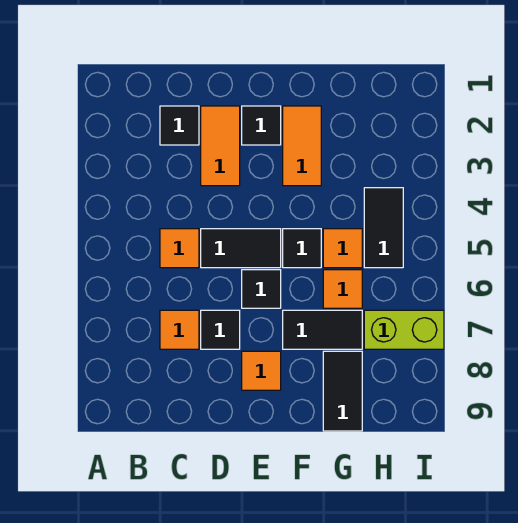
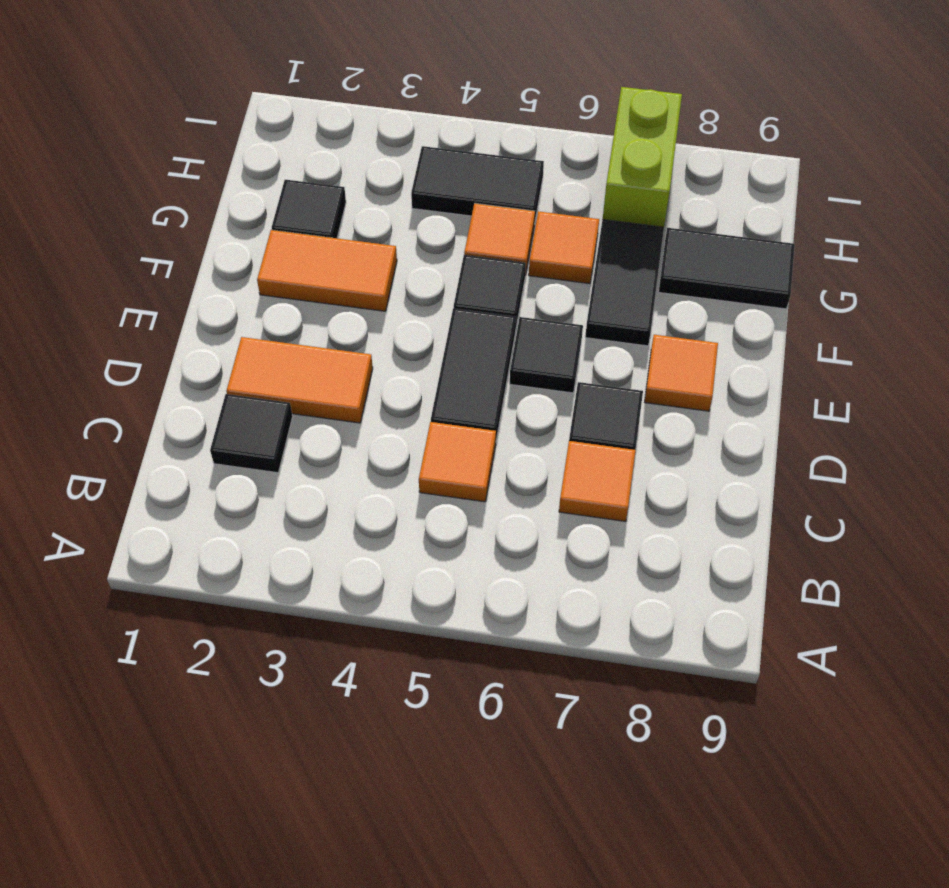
black tile E2 level 1 -> black tile G2 level 1

